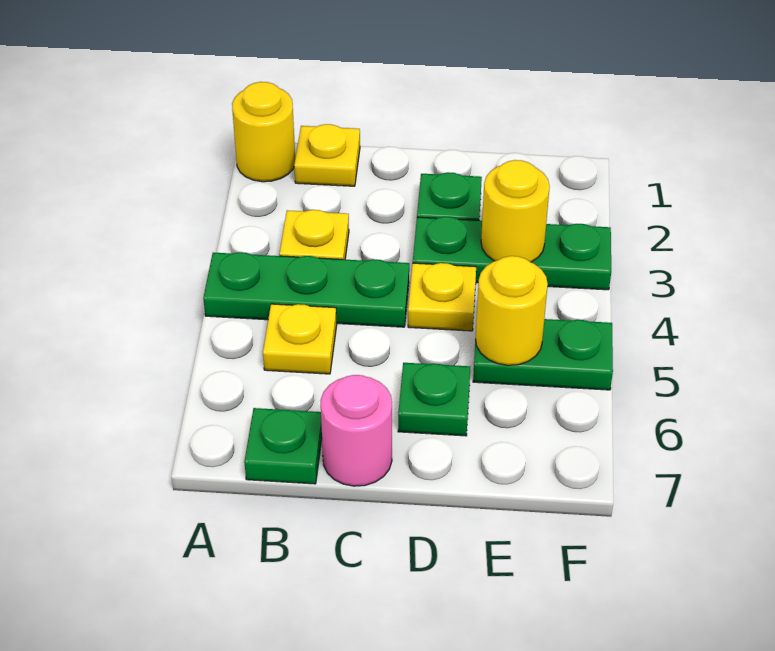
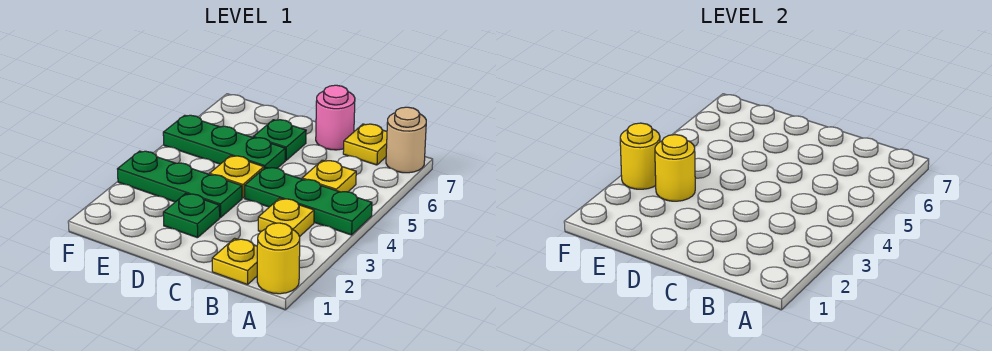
none -> tan round brick A7 level 1
green plate B7 level 1 -> yellow plate B7 level 1
green plate E5:F5 level 1 -> green plate D5:F5 level 1
yellow round brick E5 level 2 -> yellow round brick F3 level 2

